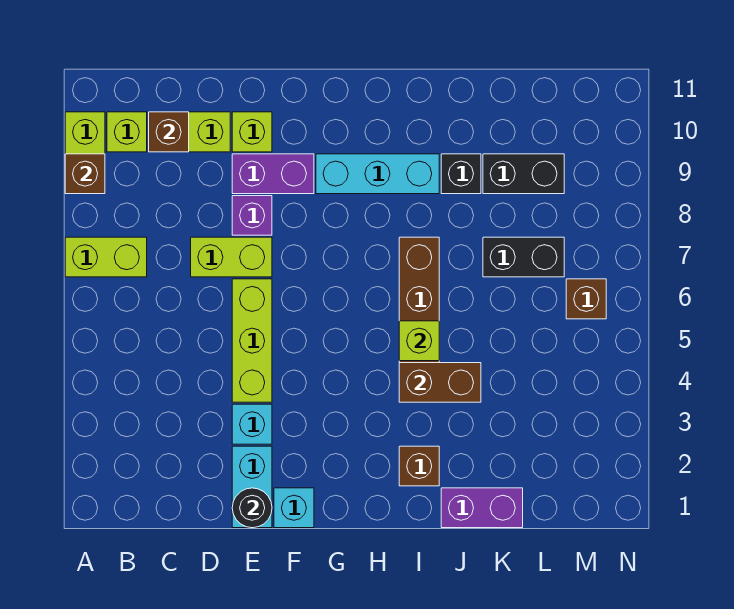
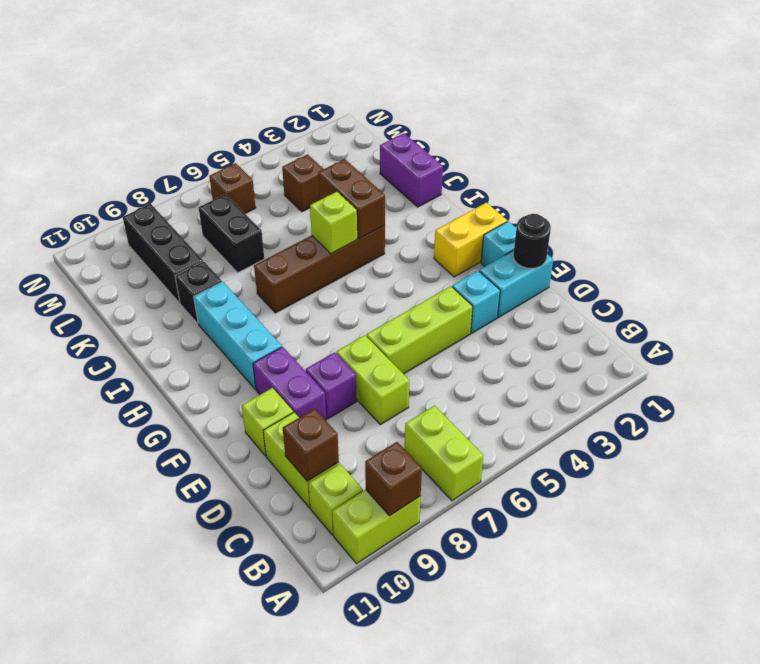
none -> yellow brick G1:G2 level 1
brown brick I2 level 1 -> brown brick L4 level 1
black brick K9:L9 level 1 -> black brick K9:M9 level 1

